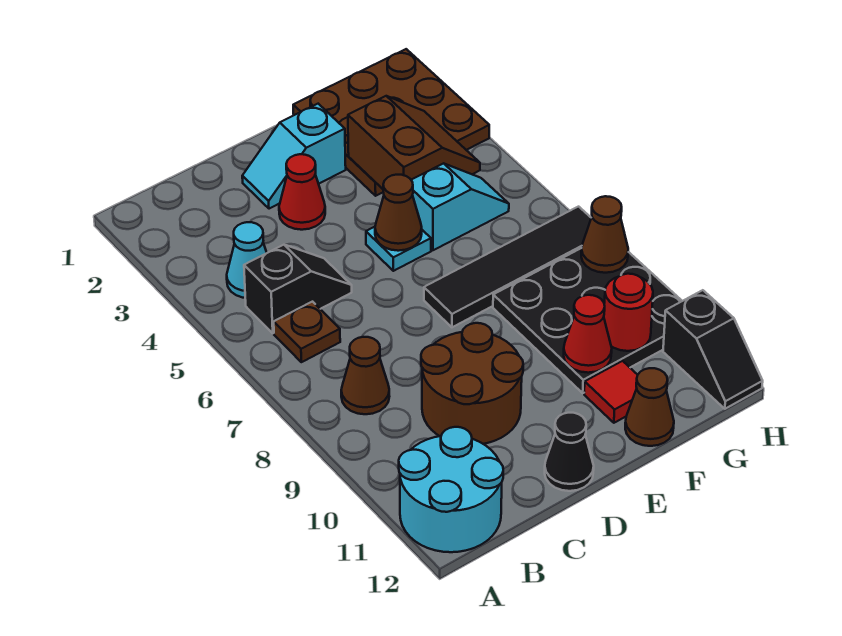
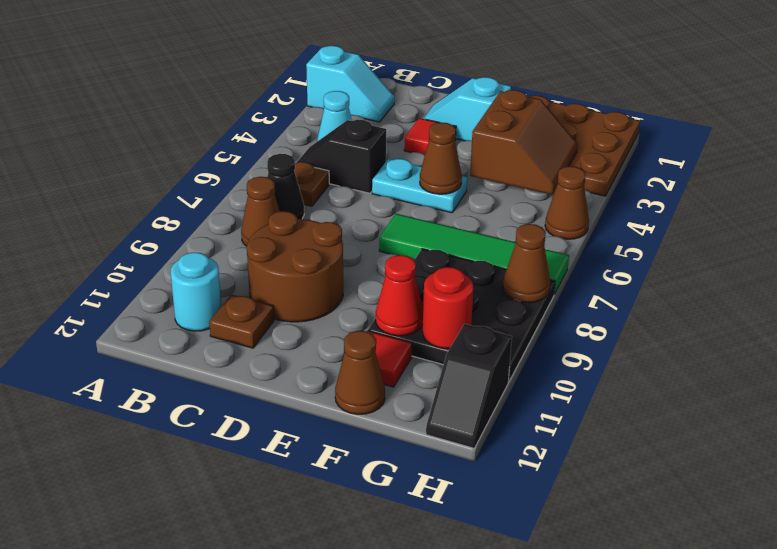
cyan round brick A11:B12 level 1 -> cyan round brick B11 level 1
black slope B5:C5 level 1 top B -> black slope B5:C5 level 1 top C
none -> brown plate C11 level 1
red cone D3 level 1 -> red tile D3 level 1
black cone D12 level 1 -> black cone B7 level 1
cyan plate E5 level 1 -> cyan plate D5:E5 level 1
black tile E7:H7 level 1 -> green tile E7:H7 level 1
cyan slope F5:G5 level 1 top F -> cyan slope A2:B2 level 1 top A
none -> brown cone H5 level 1

